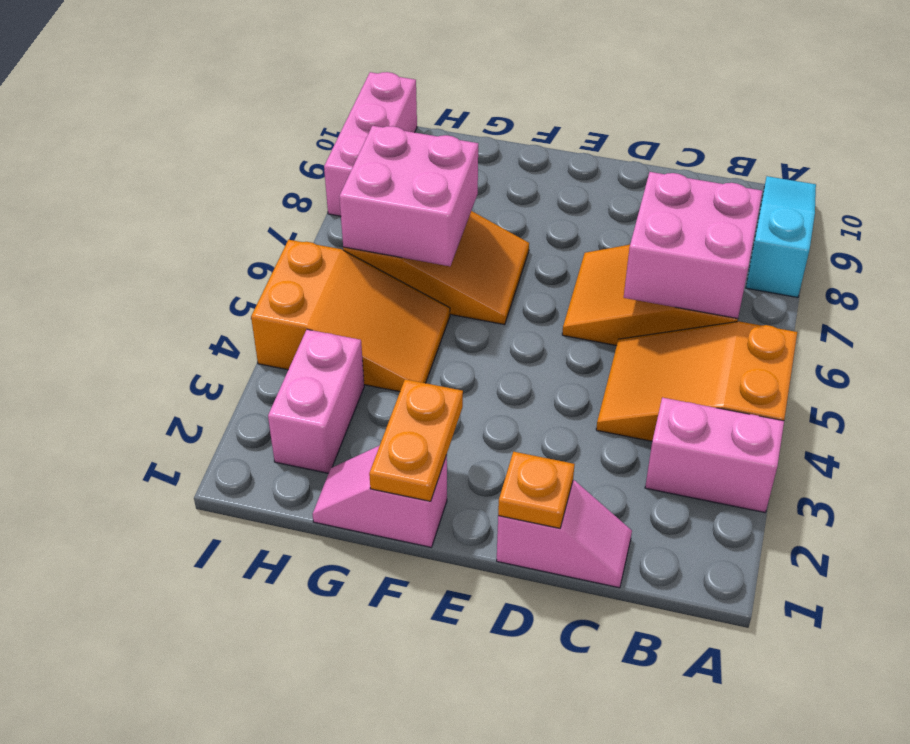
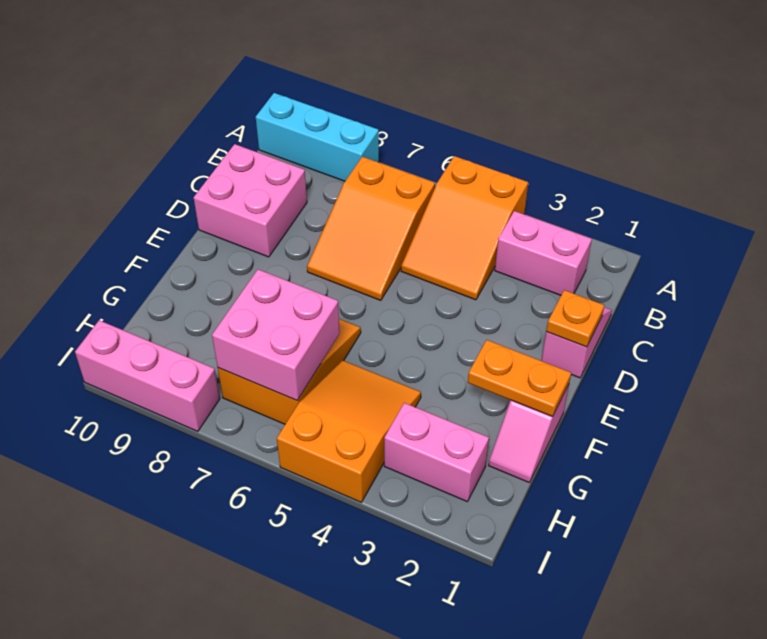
pink brick A3:B3 level 1 -> pink brick B2:B3 level 1
cyan slope A8:A10 level 1 top 8 -> cyan brick A8:A10 level 1
pink brick B6:C7 level 2 -> pink brick C9:D10 level 1

